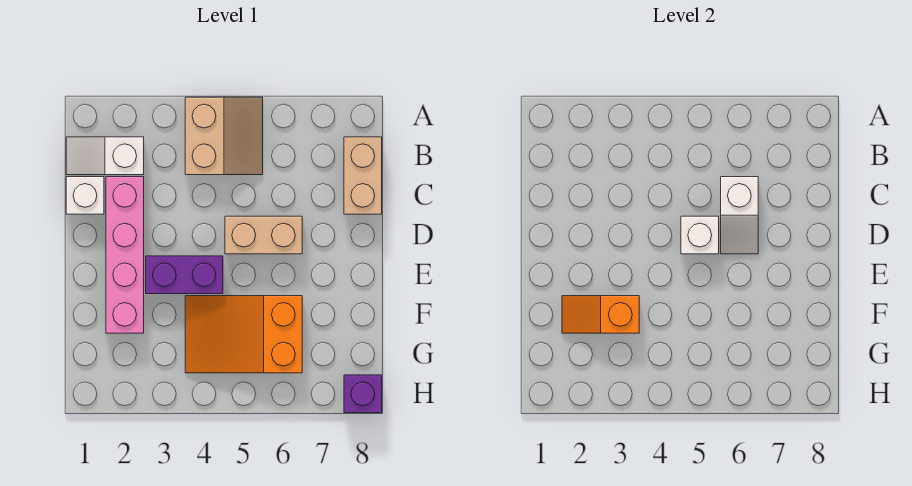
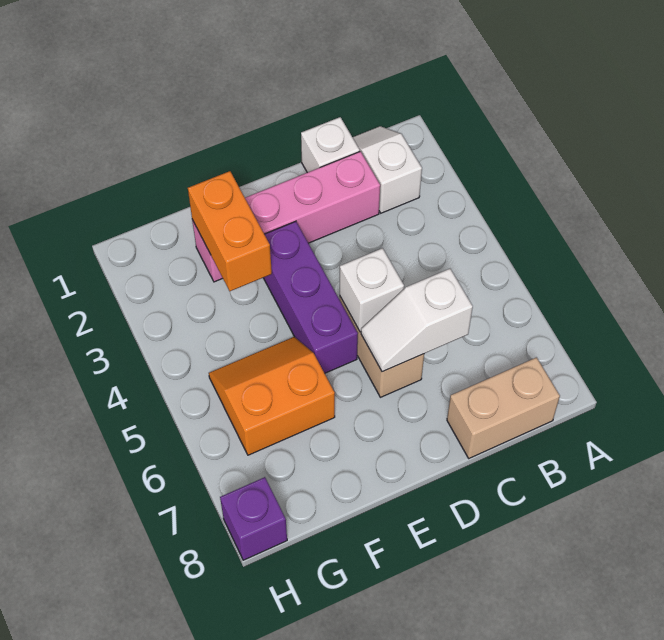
tan slope A4:B5 level 1 top 4 -> none
purple brick E3:E4 level 1 -> purple brick E3:E5 level 1
orange slope F2:F3 level 2 top 3 -> orange brick F2:F3 level 2
orange slope F4:G6 level 1 top 6 -> orange slope F5:G6 level 1 top 6

